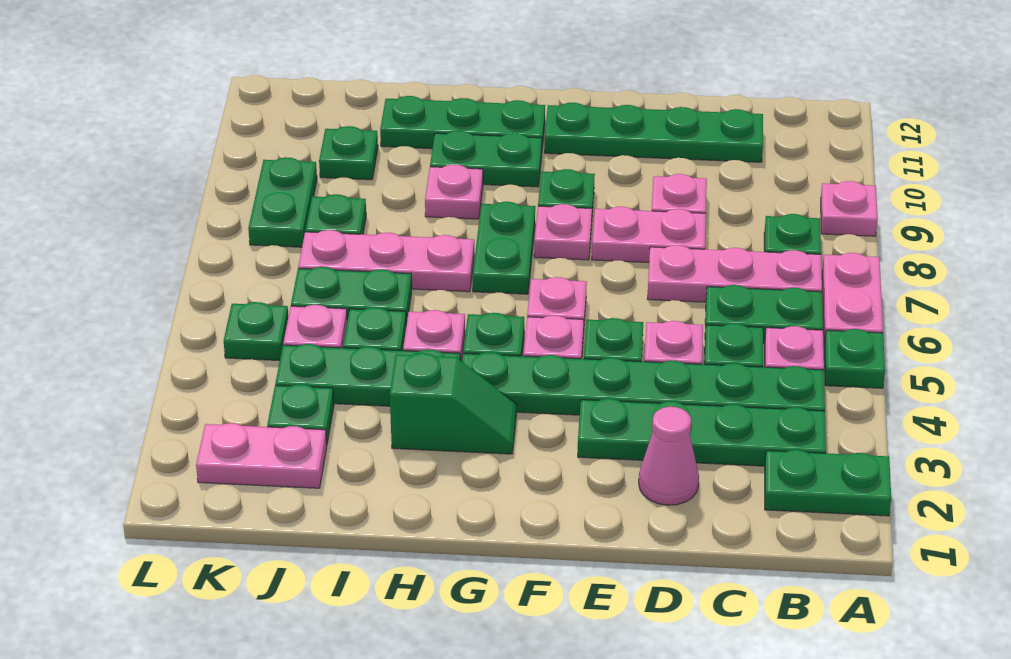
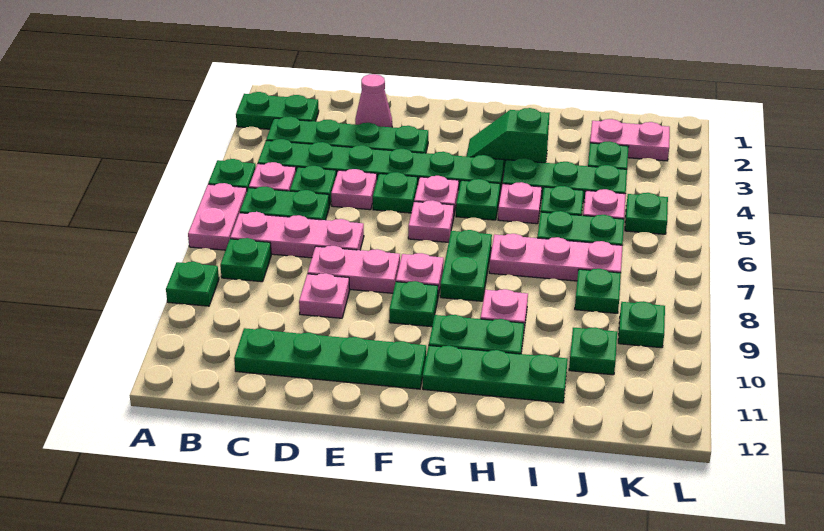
pink plate A9 level 1 -> green plate A9 level 1
green plate K8:K9 level 1 -> green plate K9 level 1

